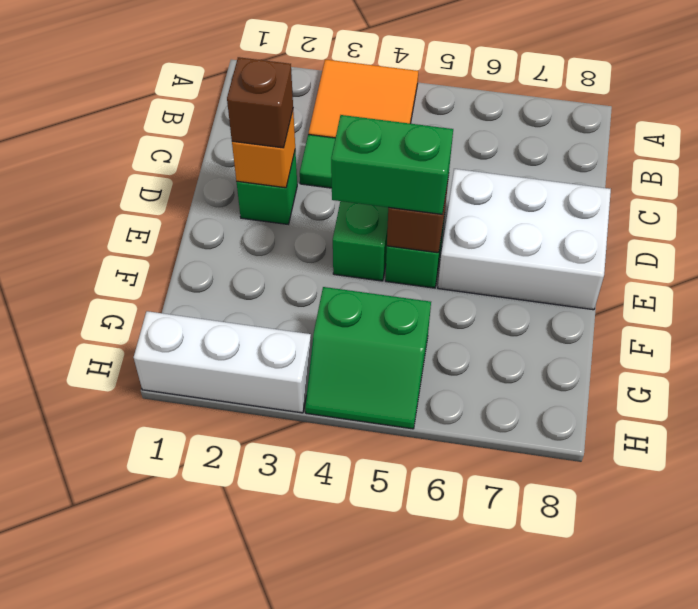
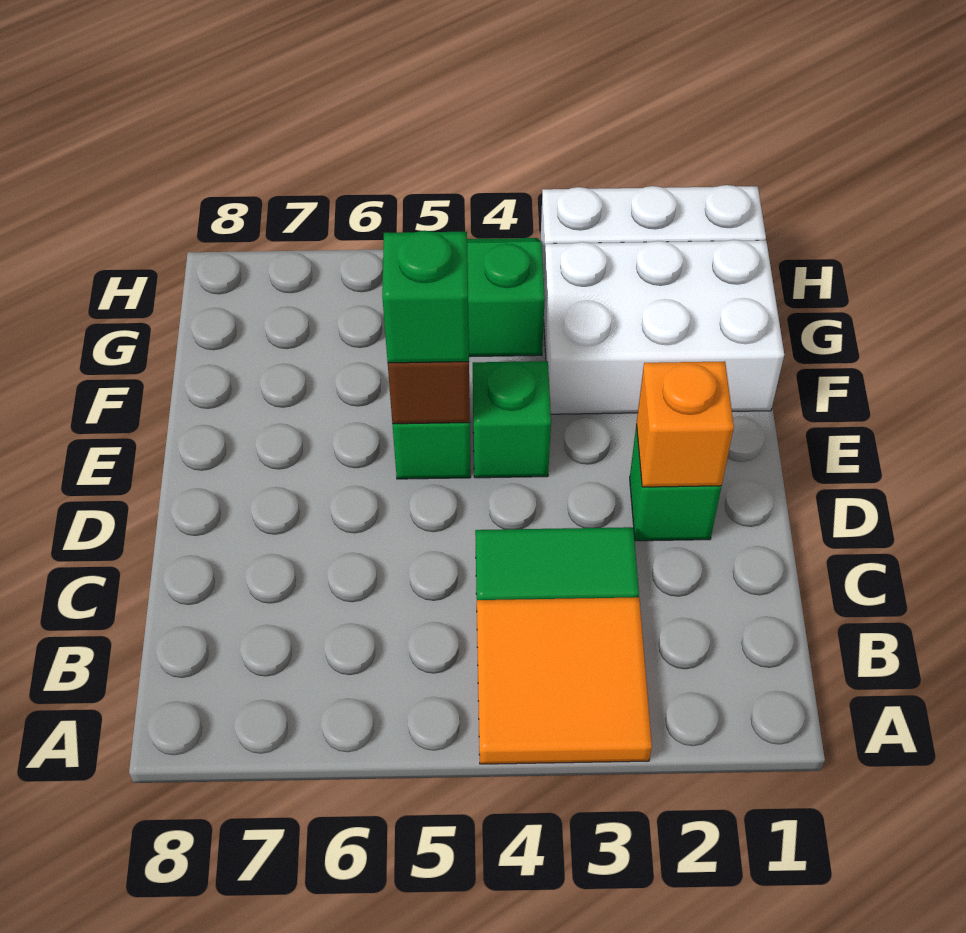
brown brick D2 level 3 -> none
white brick D6:E8 level 1 -> white brick F1:G3 level 1
green brick E4:E5 level 3 -> green brick E5 level 3

